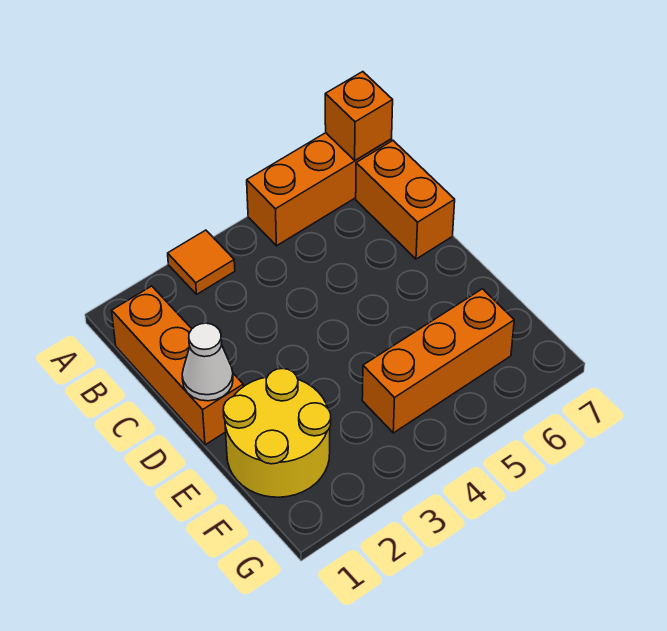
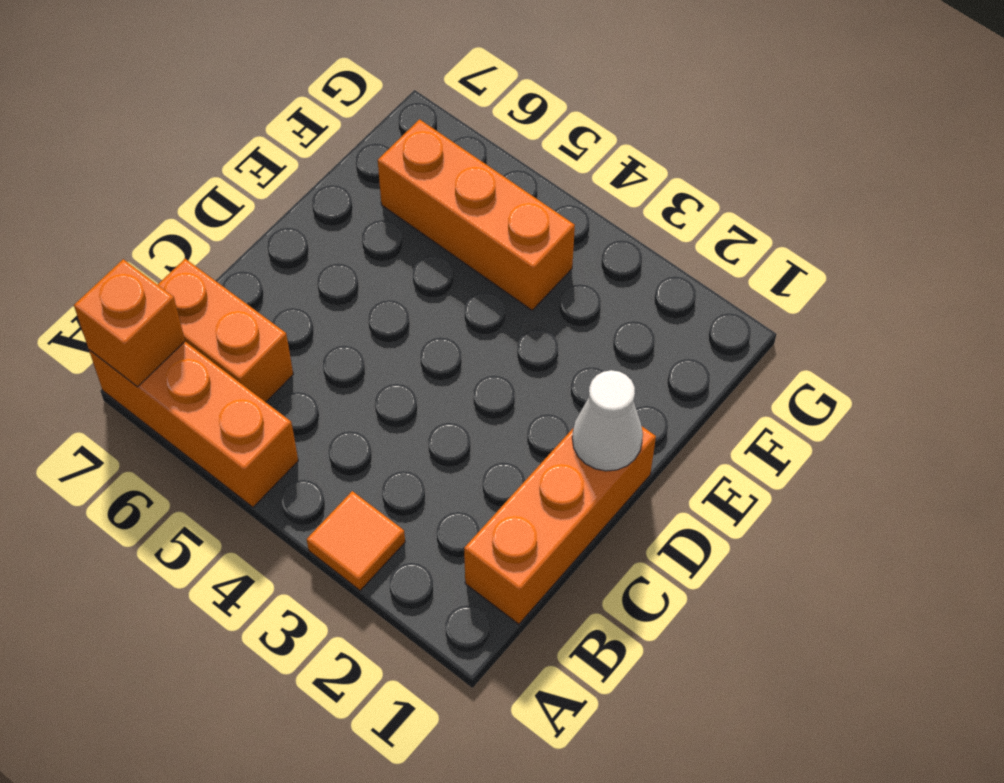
orange brick B7:C7 level 1 -> orange brick B6:B7 level 1
yellow round brick E1:F2 level 1 -> none

